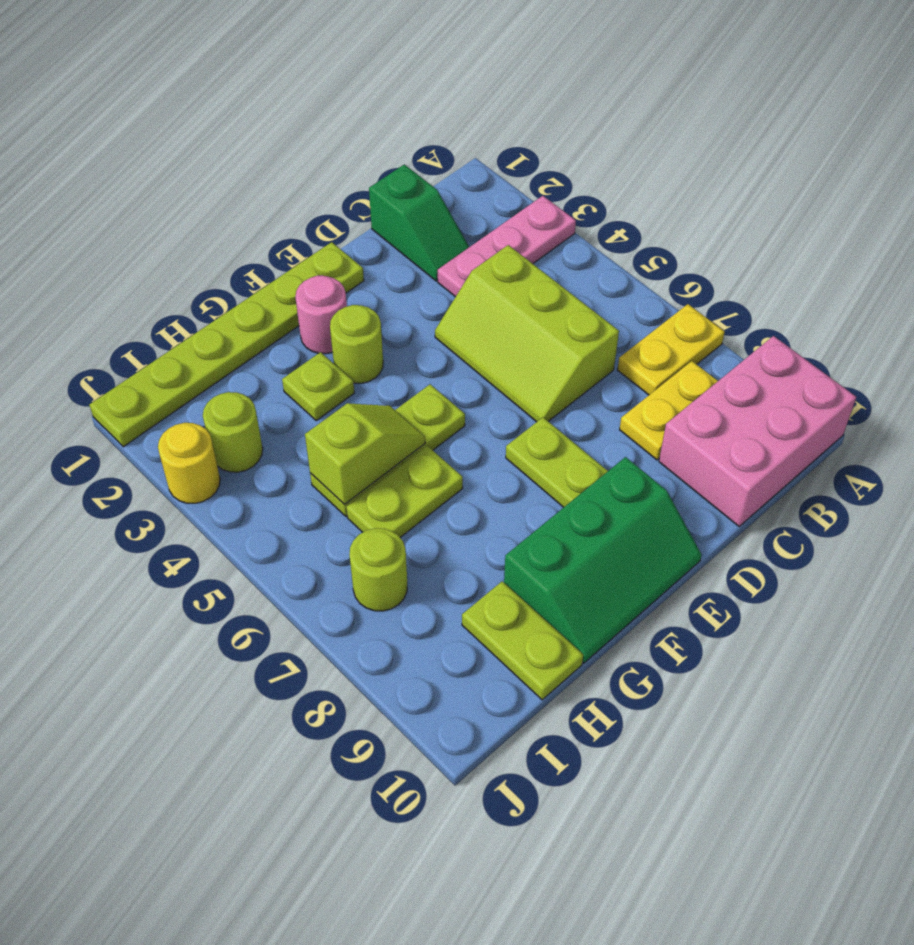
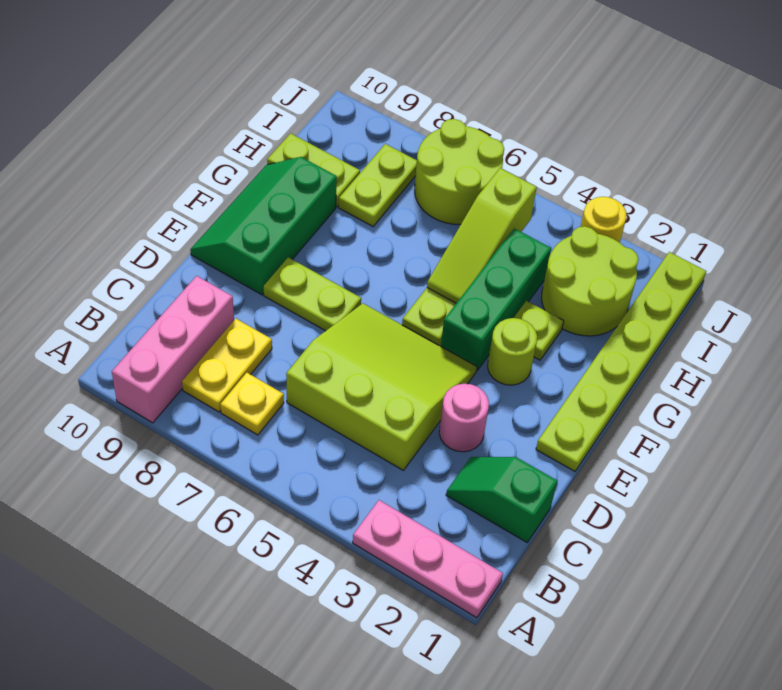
pink plate A3:C3 level 1 -> pink plate A1:A3 level 1
yellow plate A7:B7 level 1 -> yellow plate B7 level 1
pink brick A9:C10 level 1 -> pink brick A9:C9 level 1
lime slope C4:D6 level 1 top C -> lime slope C4:E6 level 1 top C
pink round brick F2 level 1 -> pink round brick D3 level 1
none -> green brick F4:H4 level 1
lime slope G5:H5 level 2 top H -> lime slope G5:I5 level 2 top I
lime plate G6:H6 level 1 -> lime plate H8:I8 level 1
lime round brick I3 level 1 -> lime round brick H2:I3 level 1
lime round brick I7 level 1 -> lime round brick I6:J7 level 1

